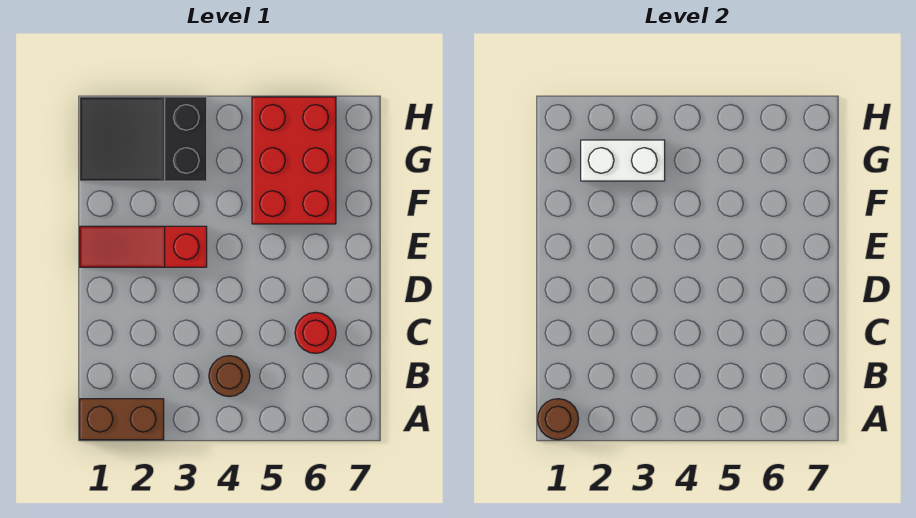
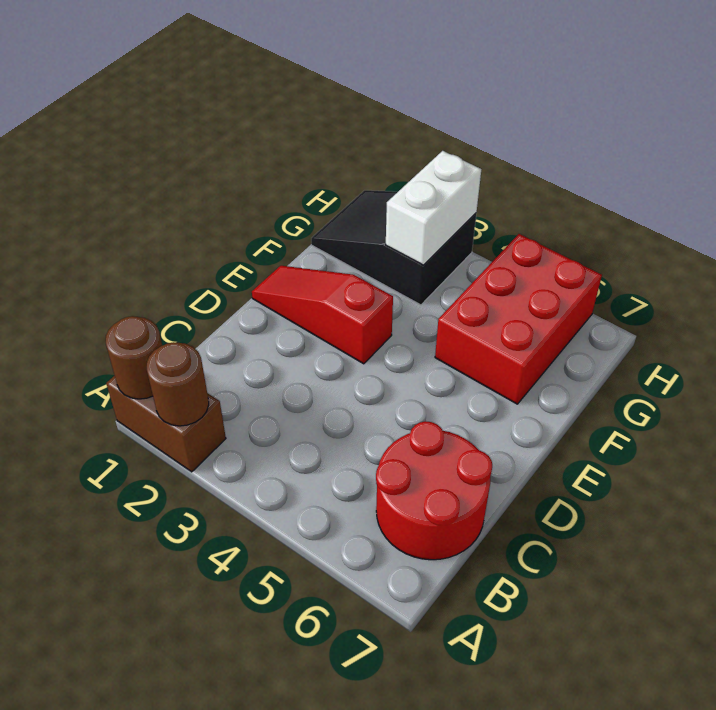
brown round brick B4 level 1 -> brown round brick A2 level 2
red round brick C6 level 1 -> red round brick B6:C7 level 1
white brick G2:G3 level 2 -> white brick G3:H3 level 2

